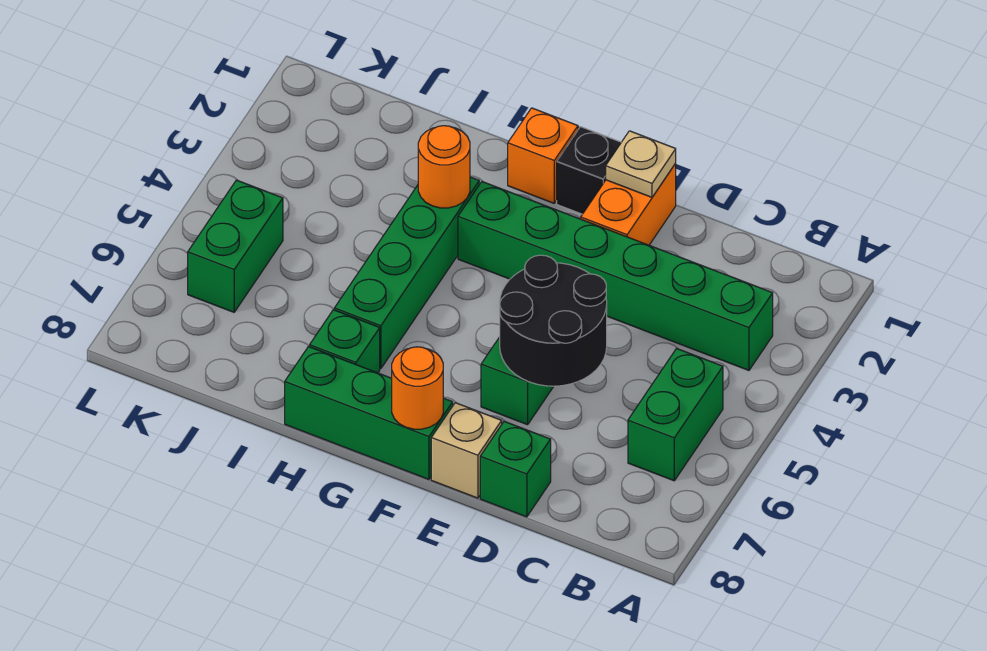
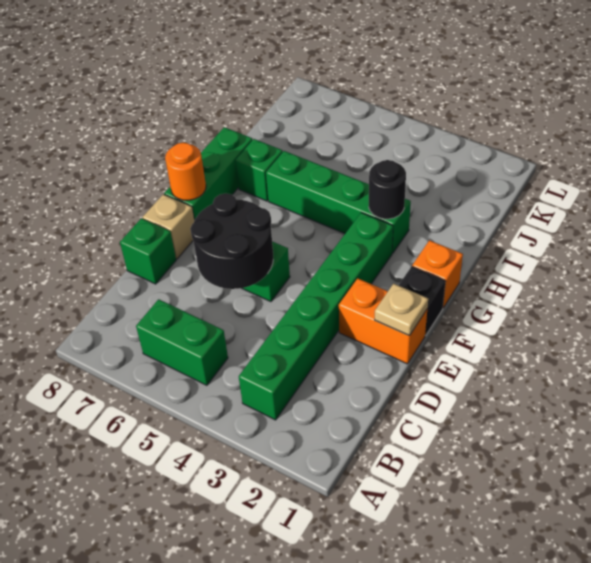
orange round brick H3 level 2 -> black round brick H3 level 2
green brick K5:K6 level 1 -> none

